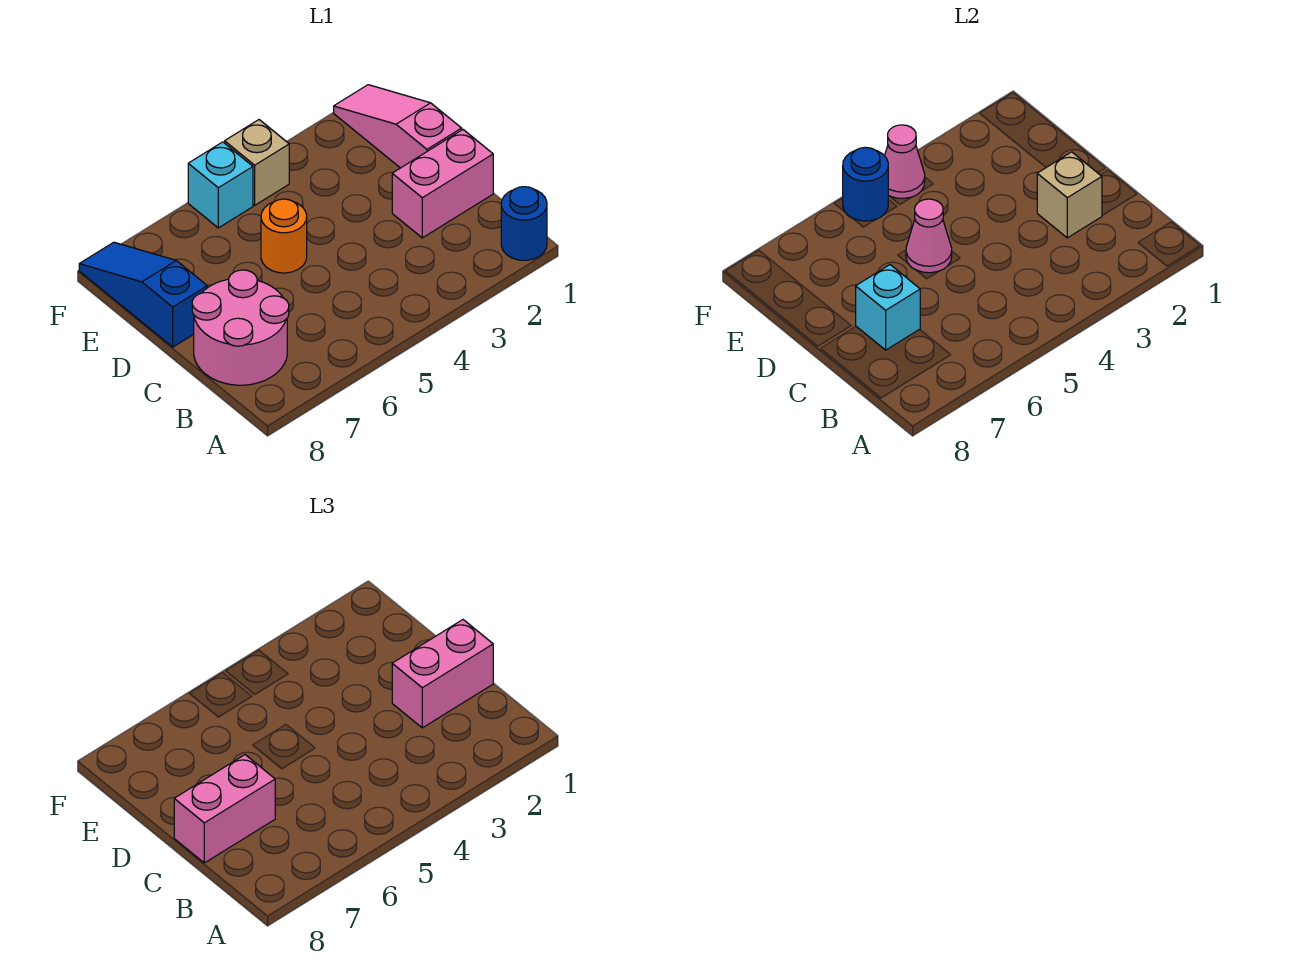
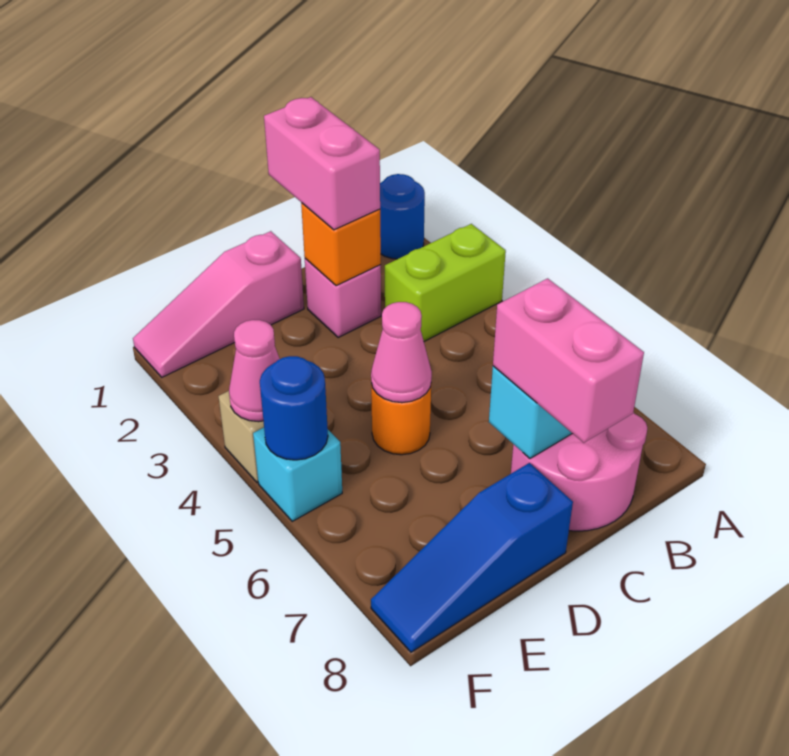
none -> lime brick A3:B3 level 1
pink brick C1:C2 level 1 -> pink brick C2 level 1
tan brick C2 level 2 -> orange brick C2 level 2

